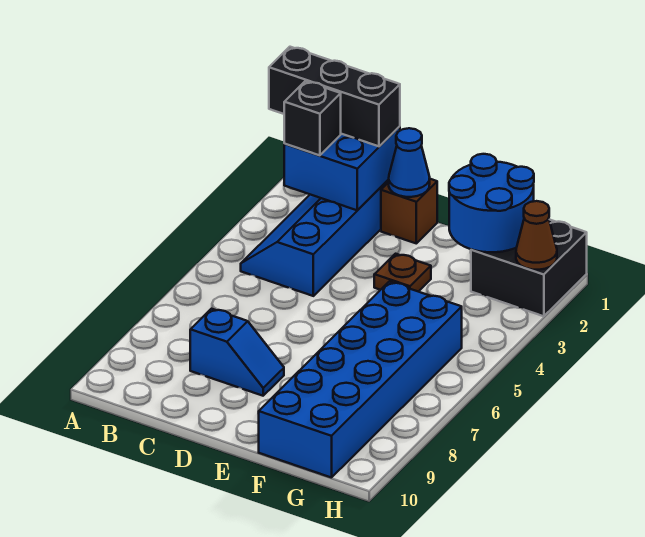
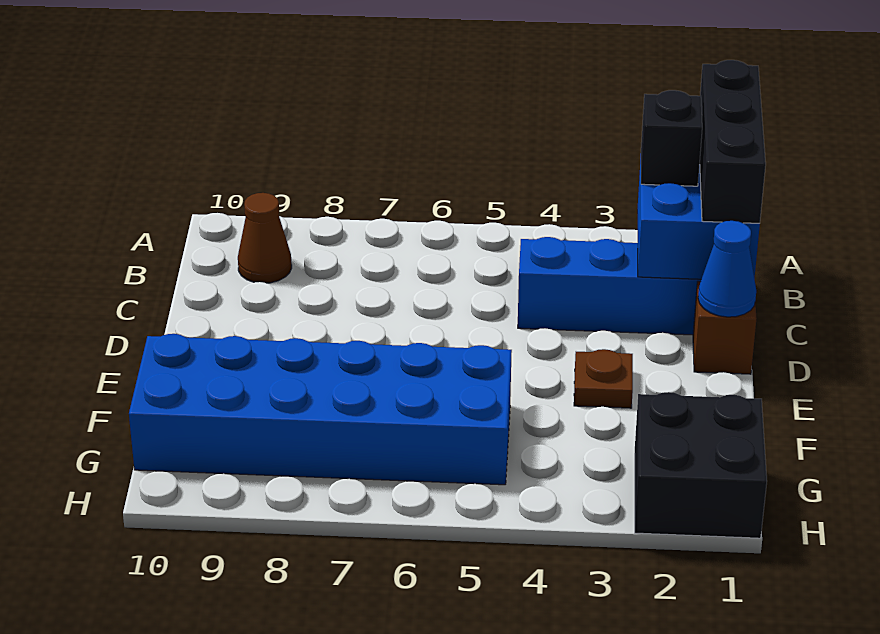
blue slope C8:D8 level 1 top C -> none
blue round brick F1:G2 level 2 -> none
brown cone H2 level 2 -> brown cone B9 level 1

